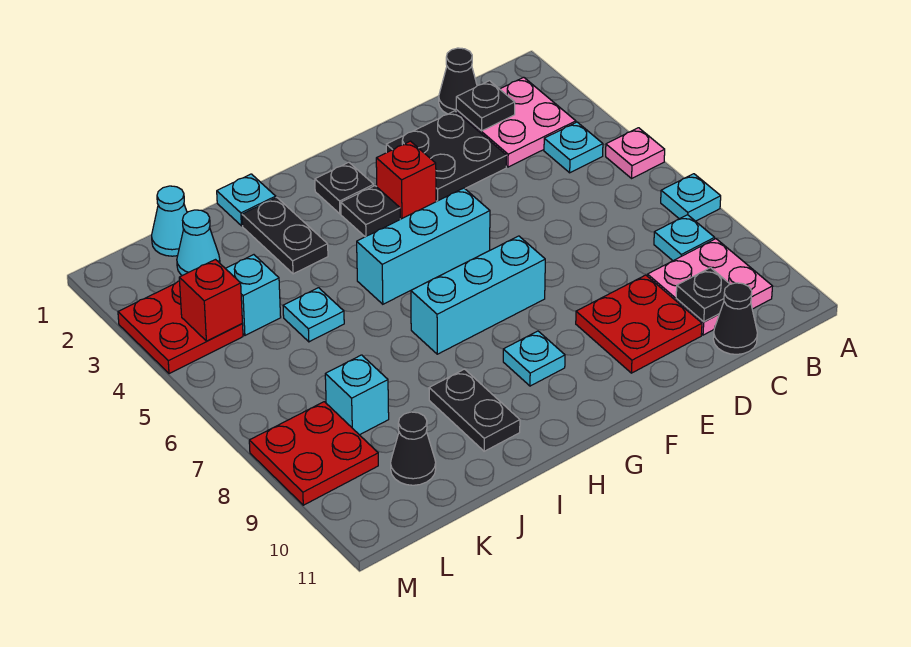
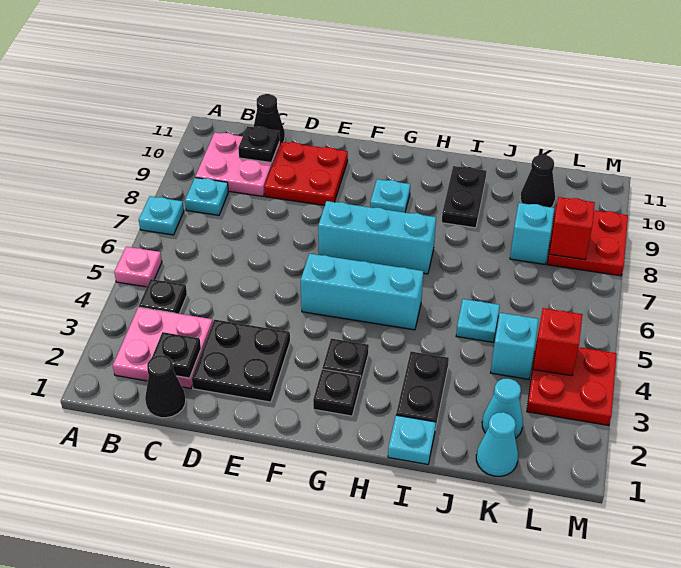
cyan plate B4 level 1 -> black plate B4 level 1
red brick F3 level 1 -> red brick L8 level 2

